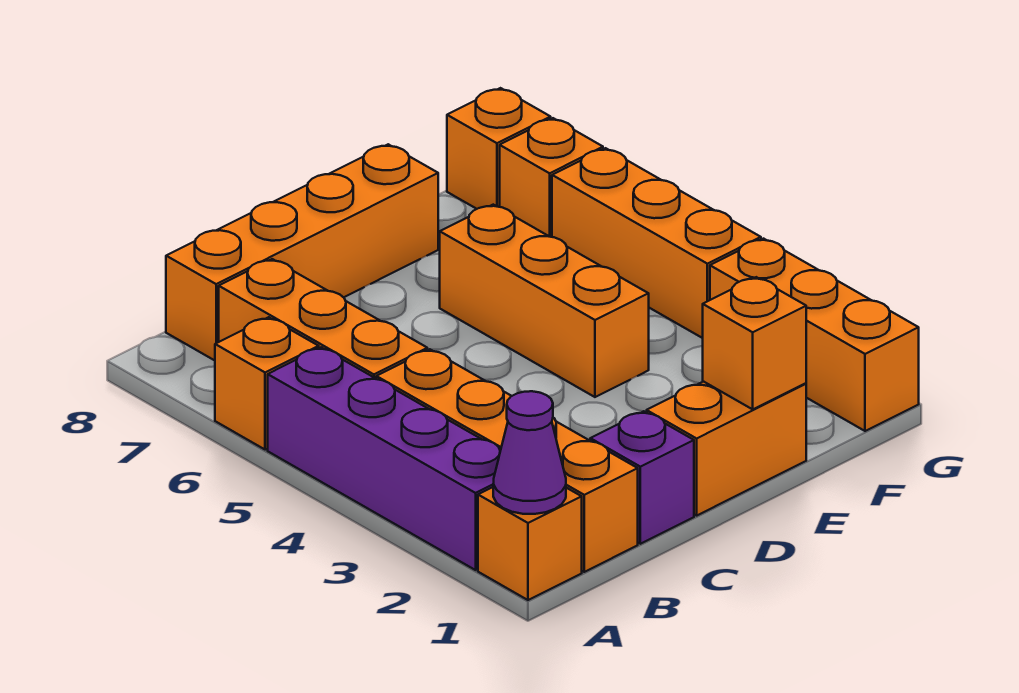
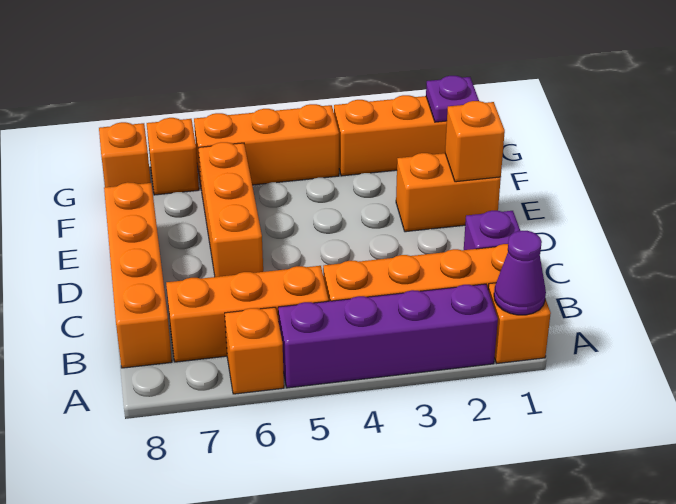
orange brick D1:E1 level 1 -> orange brick E1:E2 level 1
orange brick E4:E6 level 1 -> orange brick D6:F6 level 1
none -> purple plate G1 level 2

